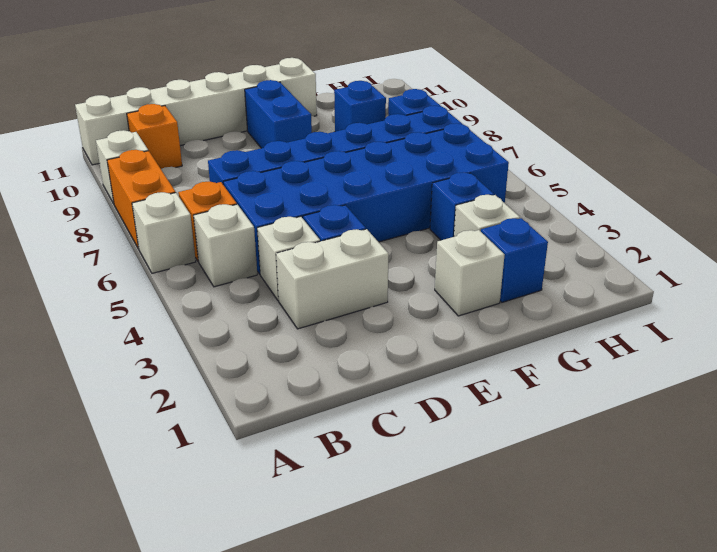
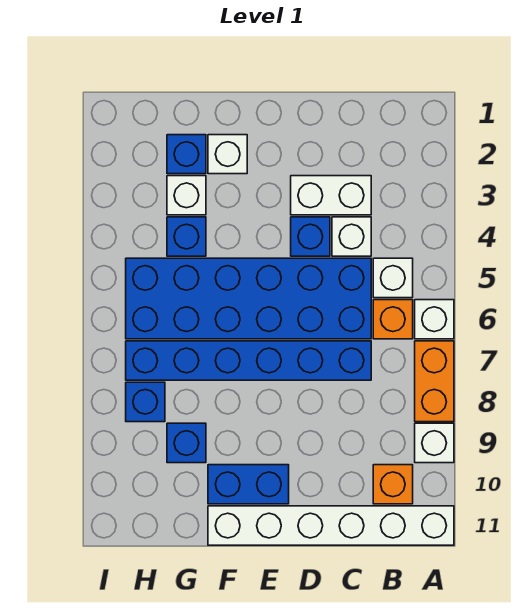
blue brick E9:E10 level 1 -> blue brick E10:F10 level 1

